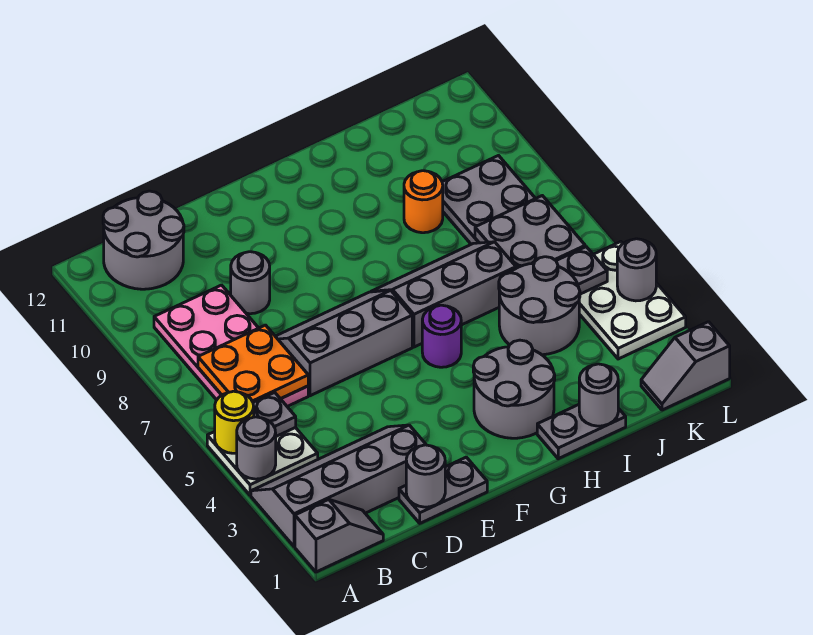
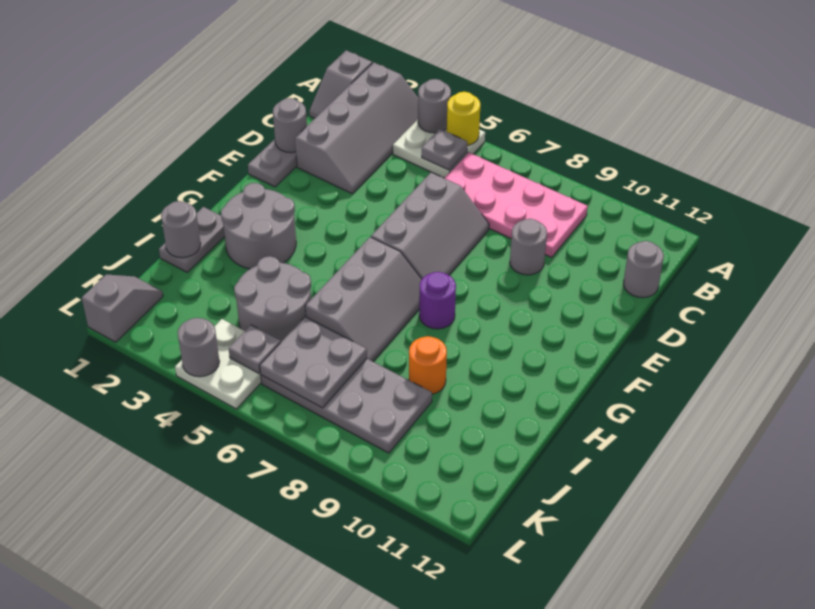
orange plate B6:C7 level 2 -> none
grey round brick B11:C12 level 1 -> grey round brick C12 level 1
purple round brick G5 level 1 -> purple round brick G8 level 1
white plate K3:L5 level 1 -> white plate K4:L5 level 1

